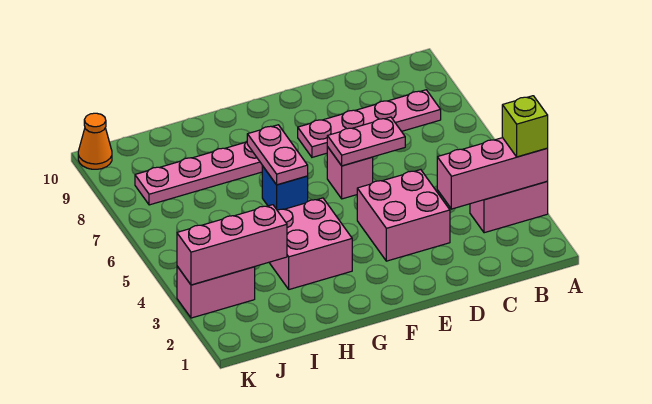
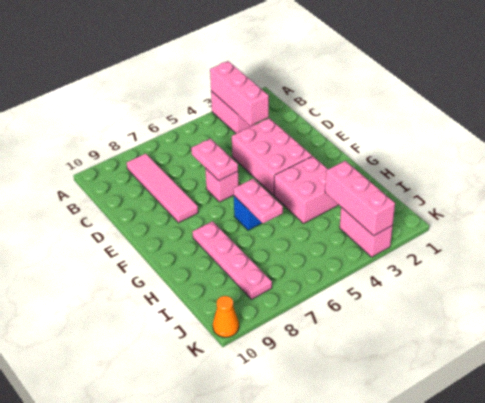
lime brick A3 level 3 -> none
pink plate B8:E8 level 1 -> pink tile B8:E8 level 1
pink brick D3:E4 level 1 -> pink brick D3:F4 level 1
pink plate G6:G7 level 2 -> pink plate G6:H6 level 2

